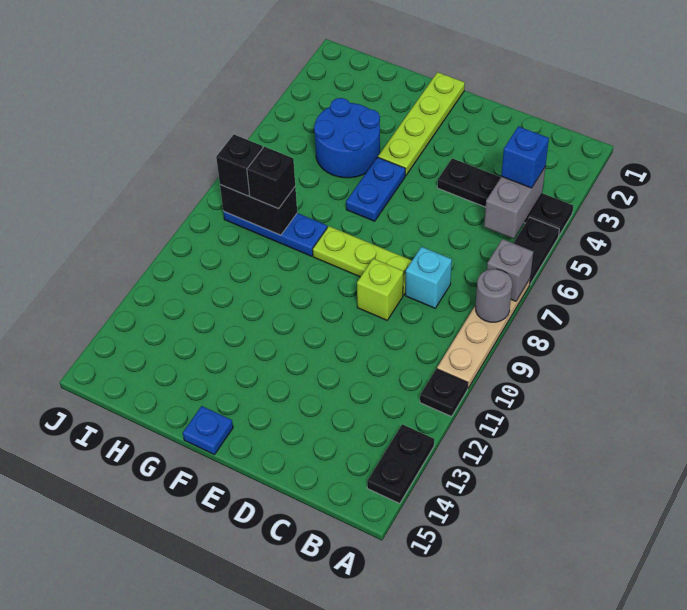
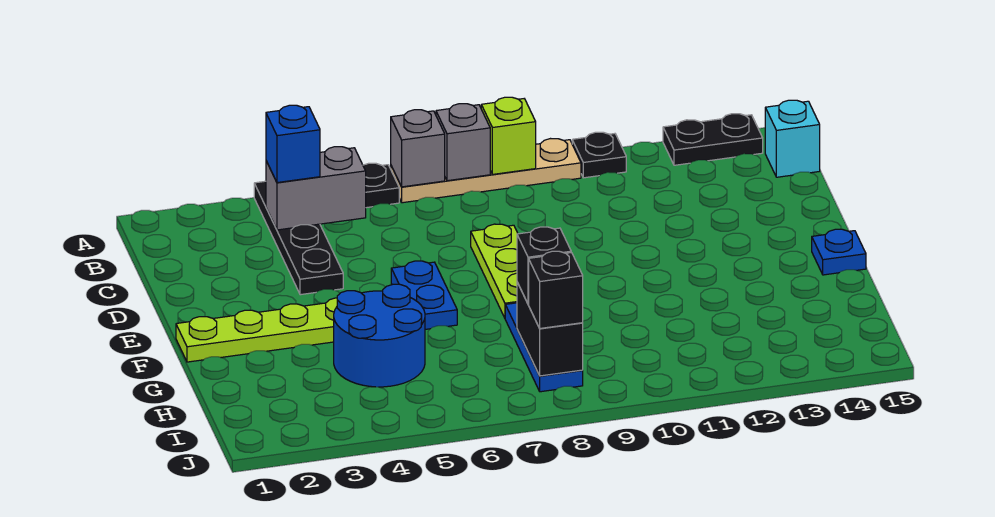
grey round brick A8 level 2 -> grey brick A8 level 2
cyan brick C8 level 1 -> cyan brick B15 level 1
lime brick D9 level 1 -> lime brick A9 level 2
blue plate F5:F6 level 1 -> blue plate E6:F6 level 1

